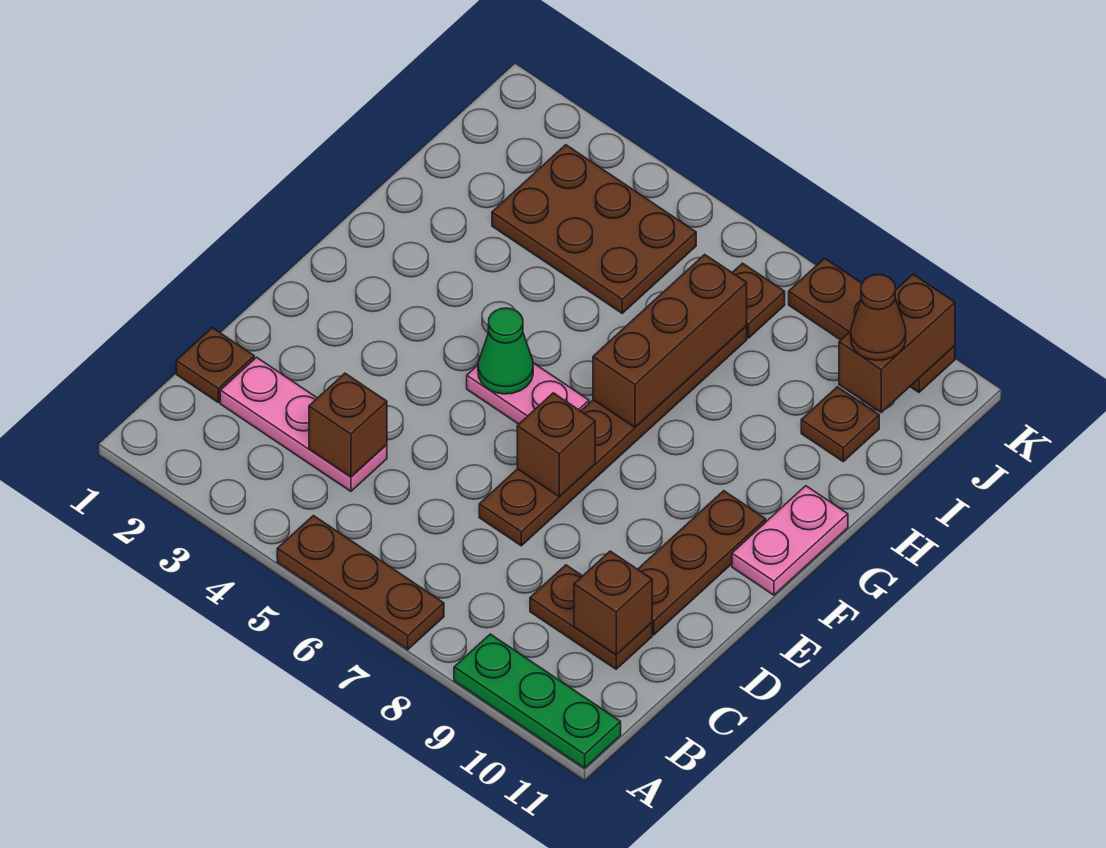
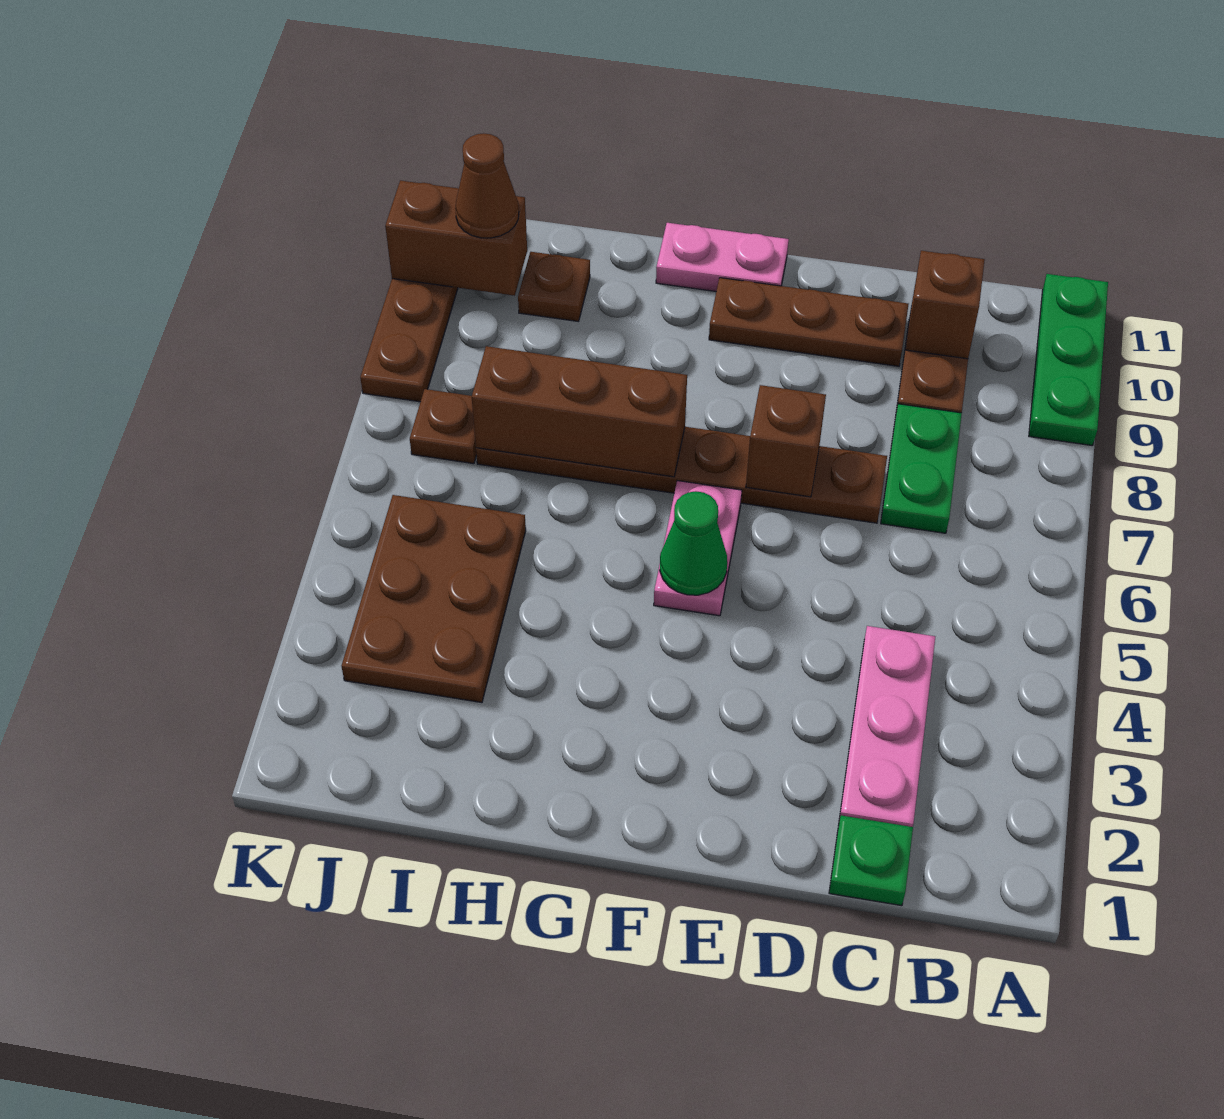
brown plate A5:A7 level 1 -> none
brown plate C1 level 1 -> green plate C1 level 1
brown brick C4 level 2 -> none
none -> green plate C7:C8 level 1

